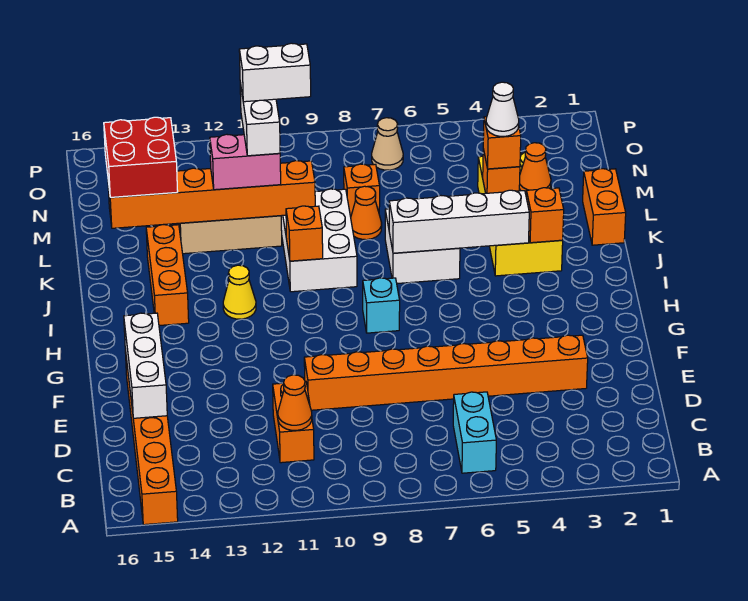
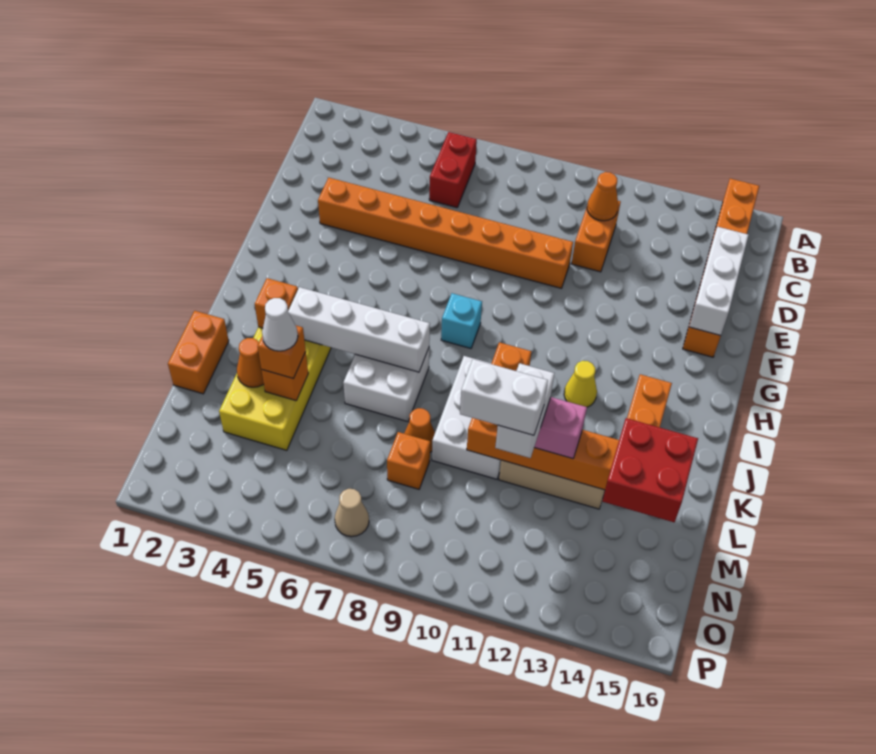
cyan brick B6:C6 level 1 -> red brick B6:C6 level 1

